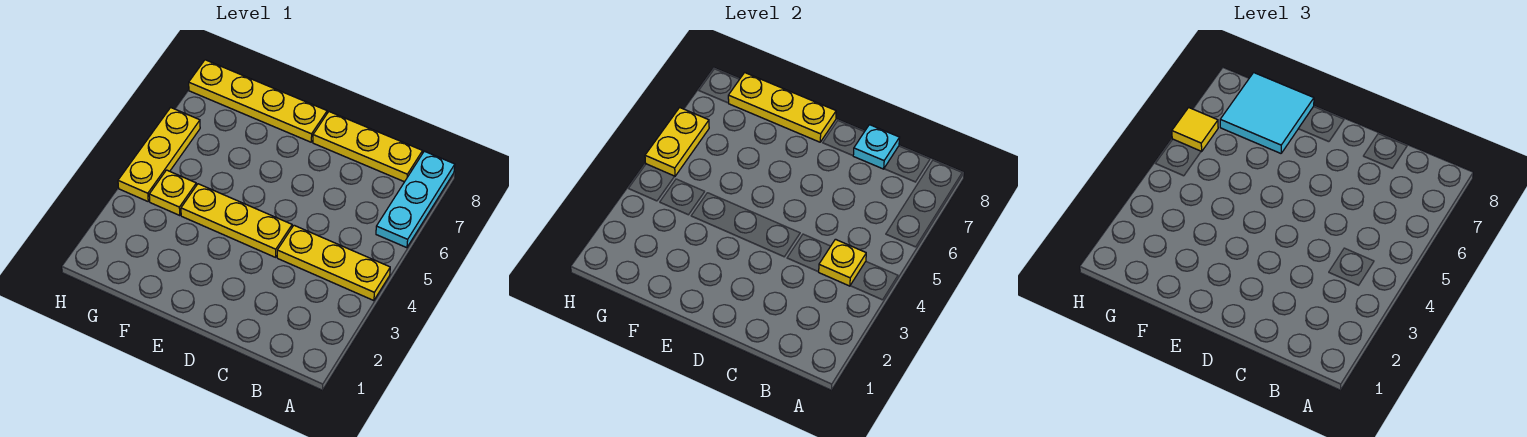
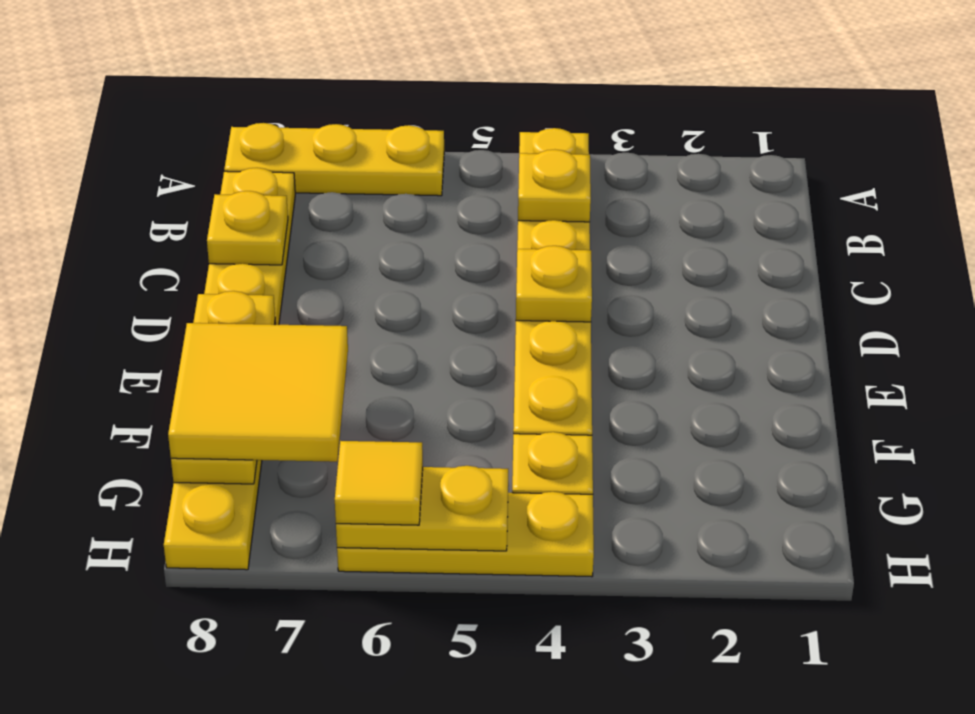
cyan plate A6:A8 level 1 -> yellow plate A6:A8 level 1
cyan plate C8 level 2 -> yellow plate C8 level 2
none -> yellow plate D4 level 2
cyan tile F7:G8 level 3 -> yellow tile F7:G8 level 3

